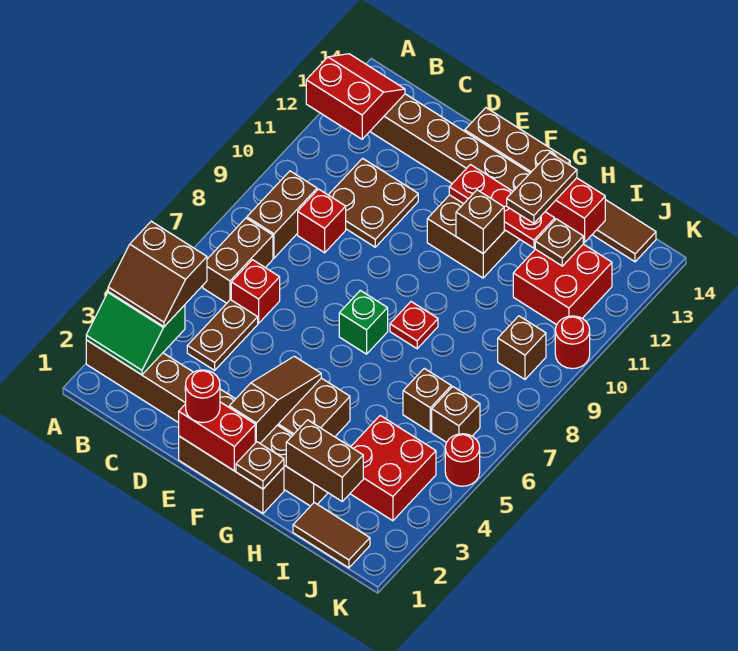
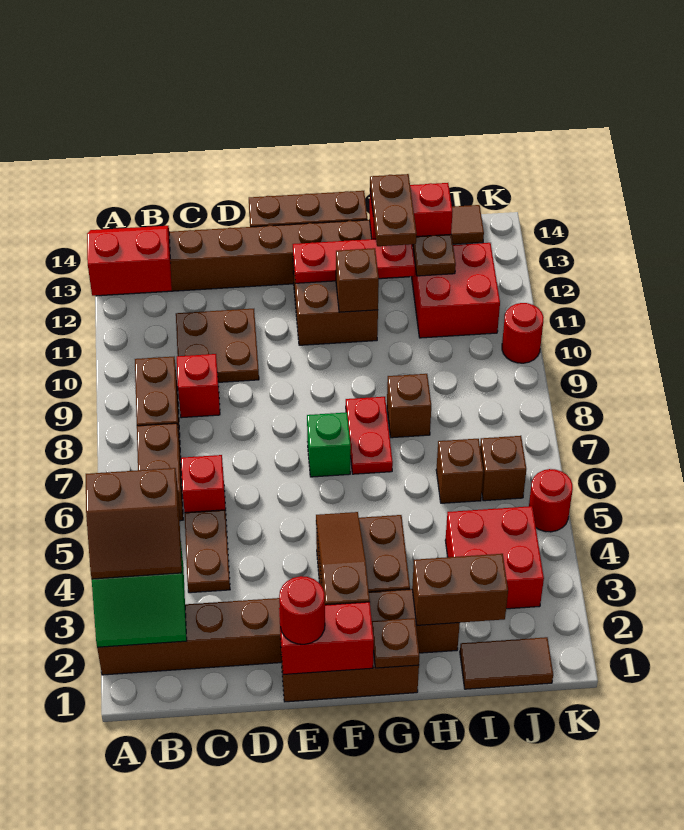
red plate G8 level 1 -> red plate G7:G8 level 1
brown brick J9 level 1 -> brown brick H8 level 1

